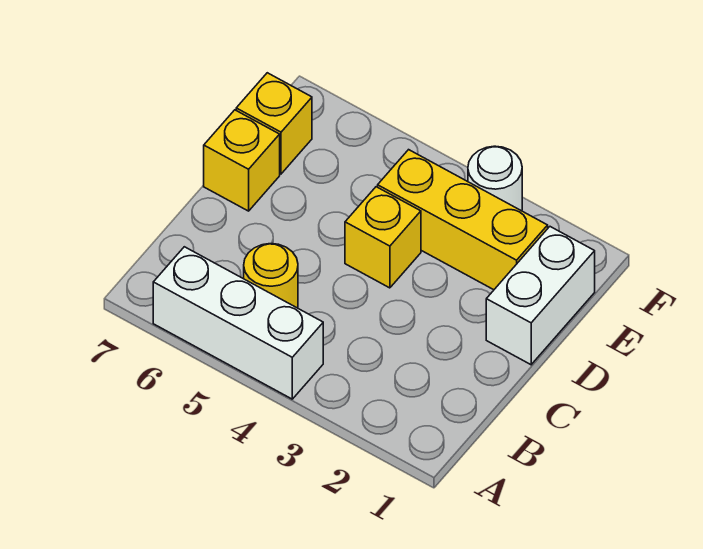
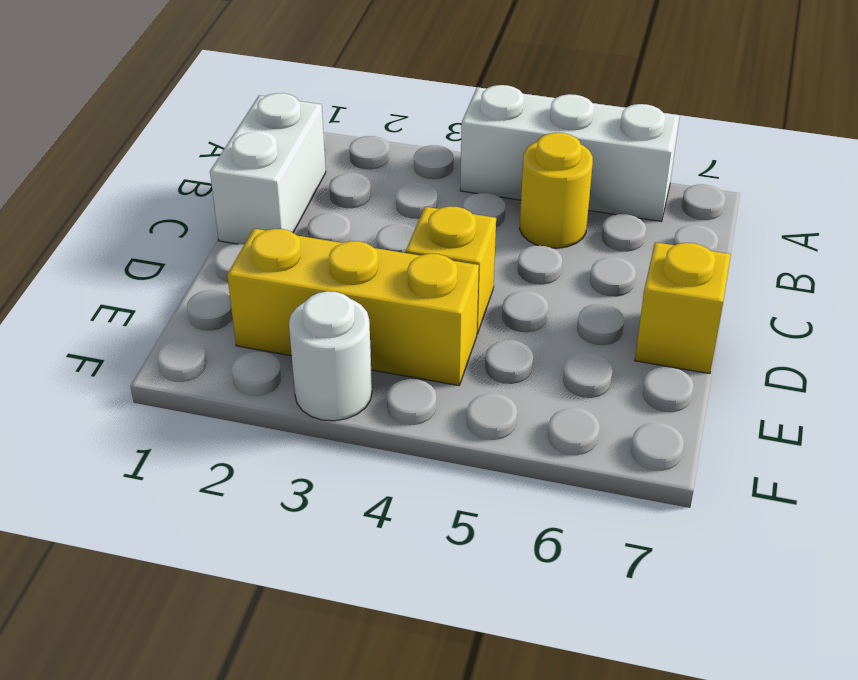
white brick D1:E1 level 1 -> white brick B1:C1 level 1
yellow brick E7 level 1 -> none

